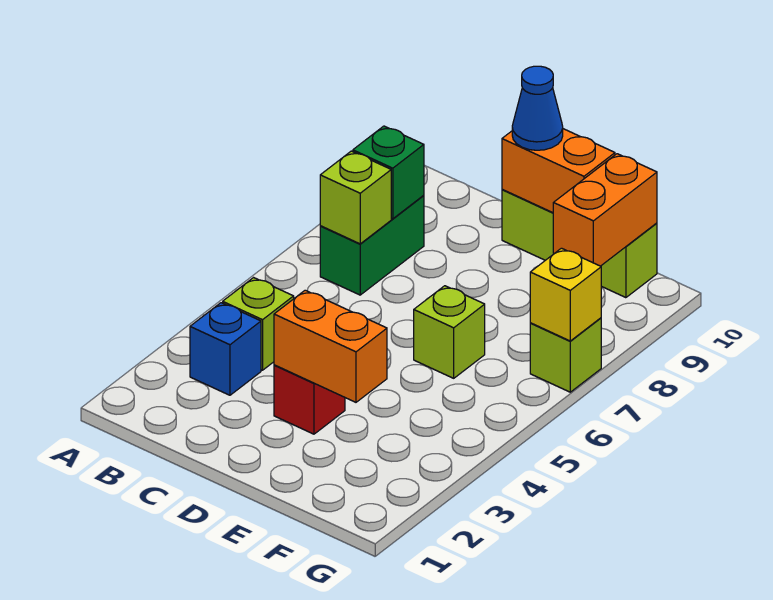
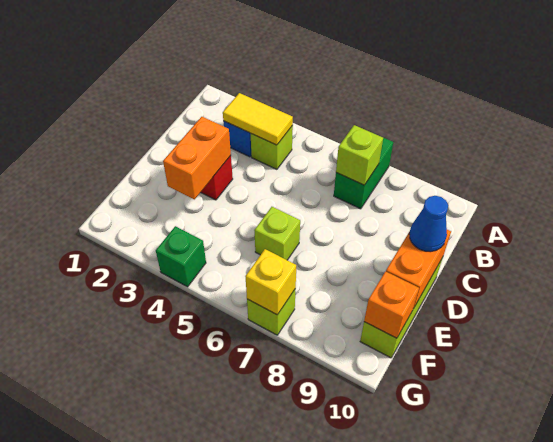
none -> yellow tile B3:B4 level 2
green brick B7:B8 level 1 -> green brick A7:B7 level 1
green brick B8 level 2 -> green brick G4 level 1
orange brick F9:F10 level 2 -> orange brick F10 level 2

